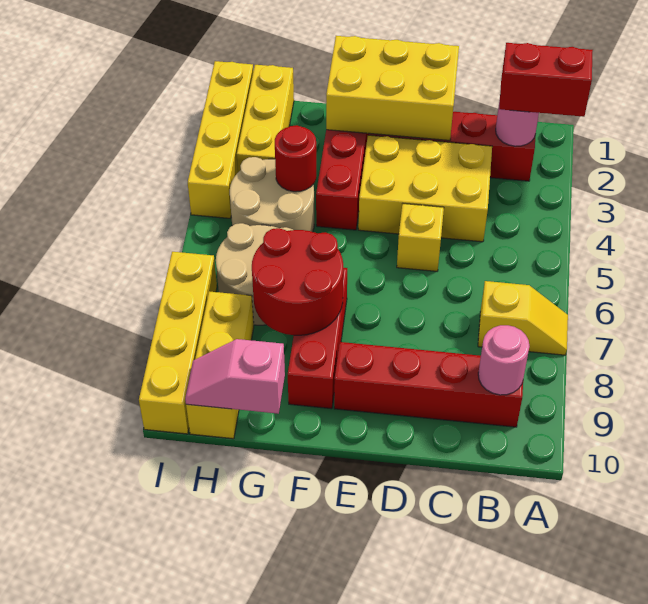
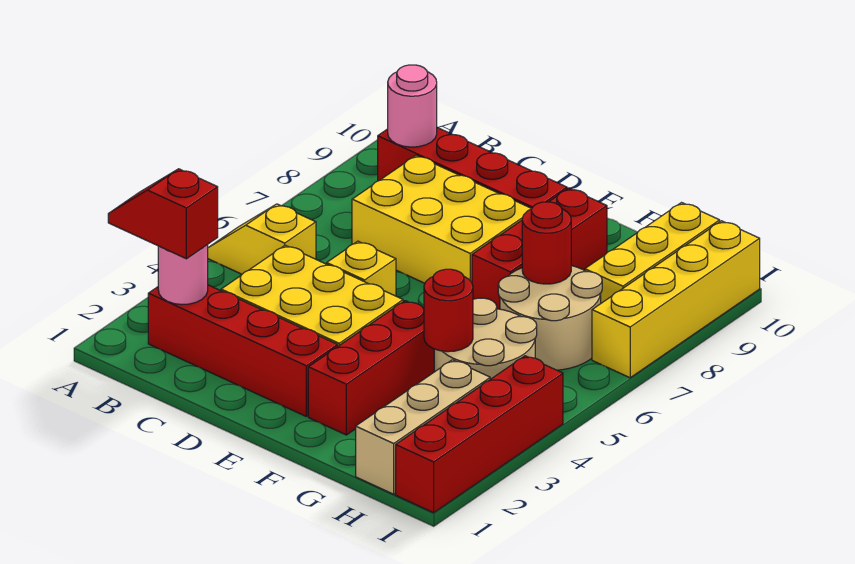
red brick A2:B2 level 3 -> red slope A2:B2 level 3 top B
yellow slope A7:B7 level 1 top B -> yellow slope A5:B5 level 1 top B
yellow brick D1:F2 level 2 -> yellow brick C7:E8 level 1
red round brick F7:G8 level 2 -> red round brick G7 level 2
pink slope G10:H10 level 2 top G -> none
yellow brick H1:H3 level 1 -> tan brick H1:H3 level 1
yellow brick I1:I4 level 1 -> red brick I1:I4 level 1

